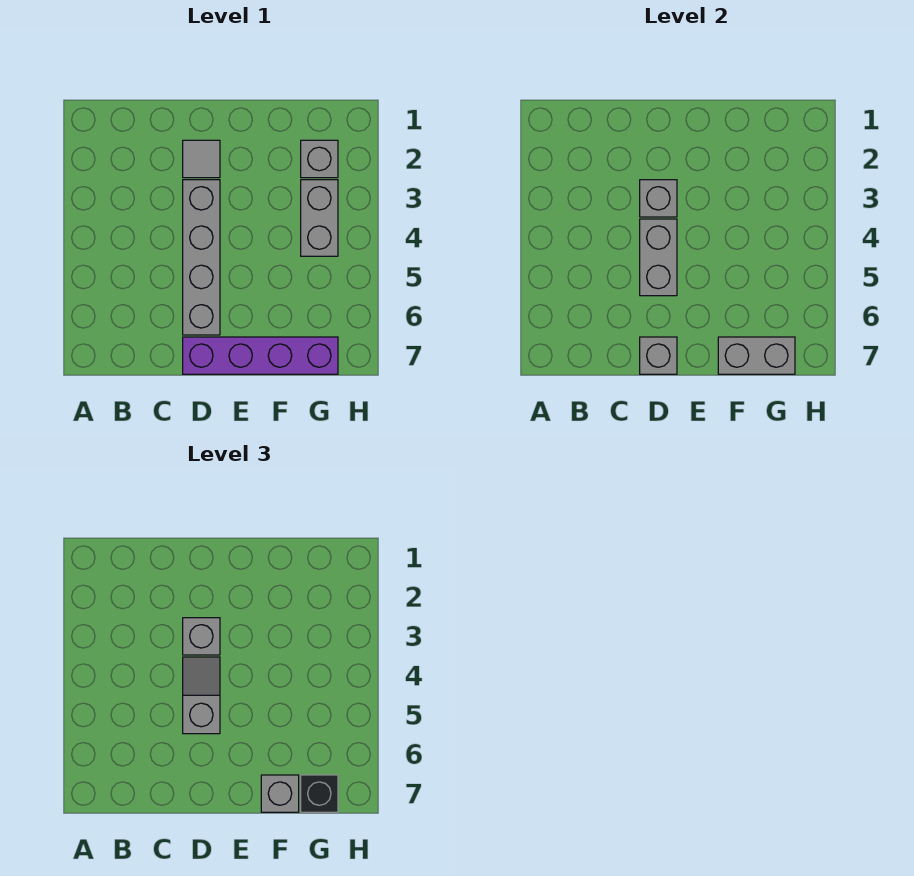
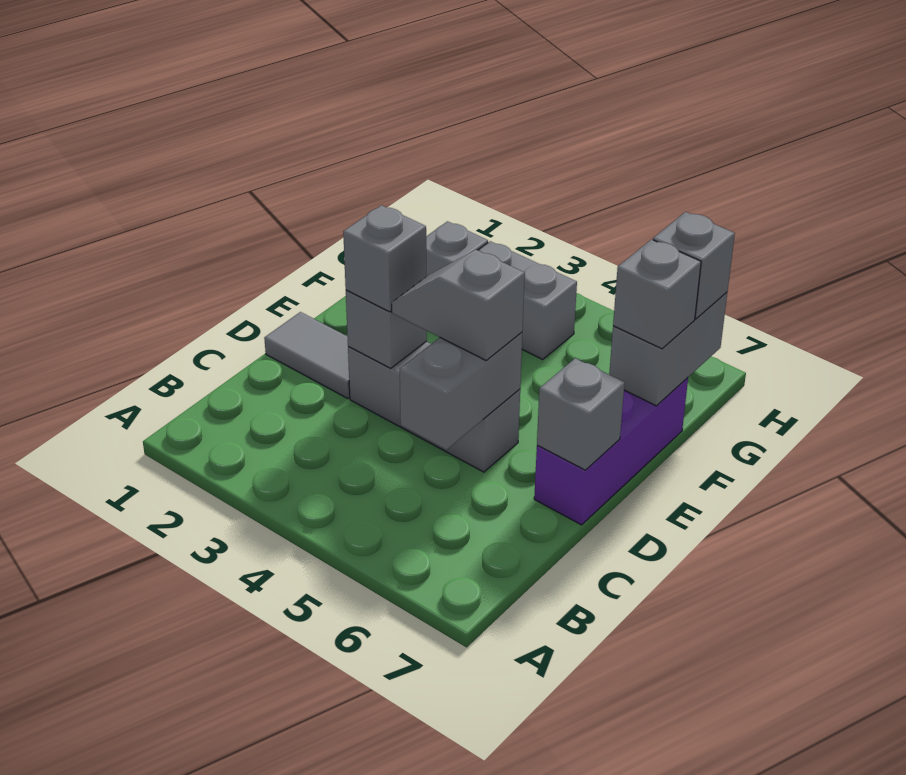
grey tile D2 level 1 -> grey tile D1:D2 level 1
grey brick D3:D6 level 1 -> grey brick D3:D5 level 1
grey brick D4:D5 level 2 -> grey brick C5:D5 level 2
purple brick D7:G7 level 1 -> purple brick D7:F7 level 1
black brick G7 level 3 -> grey brick G7 level 3

